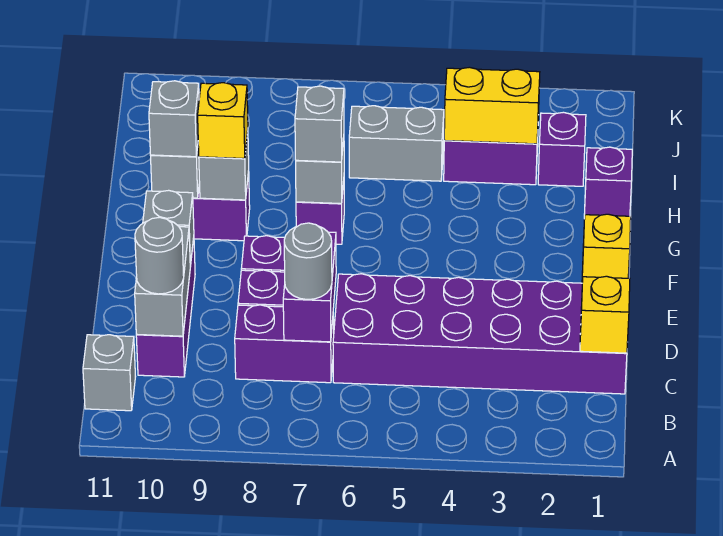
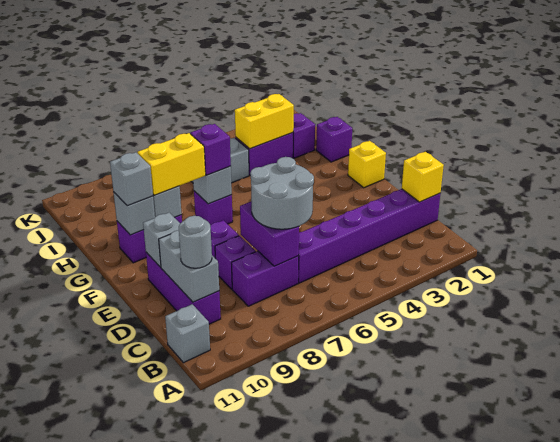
purple brick C1:D6 level 1 -> purple brick C1:C6 level 1
grey round brick C7 level 3 -> grey round brick C6:D7 level 3
grey brick G7 level 3 -> purple brick G7 level 3
yellow brick G9 level 3 -> yellow brick G8:G9 level 3

